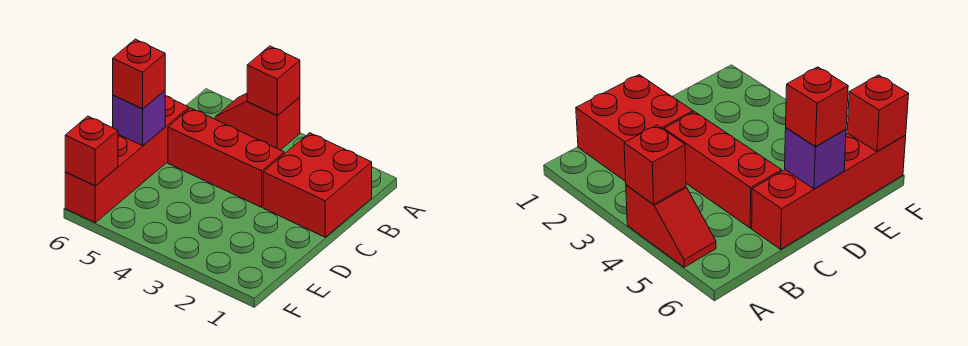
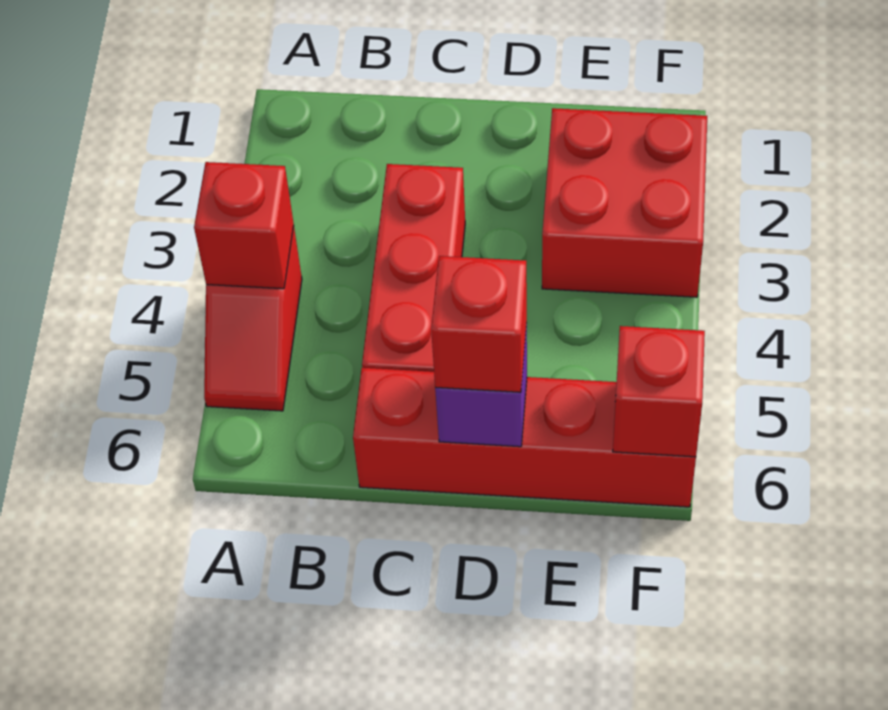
red brick B1:C2 level 1 -> red brick E2:F3 level 1

